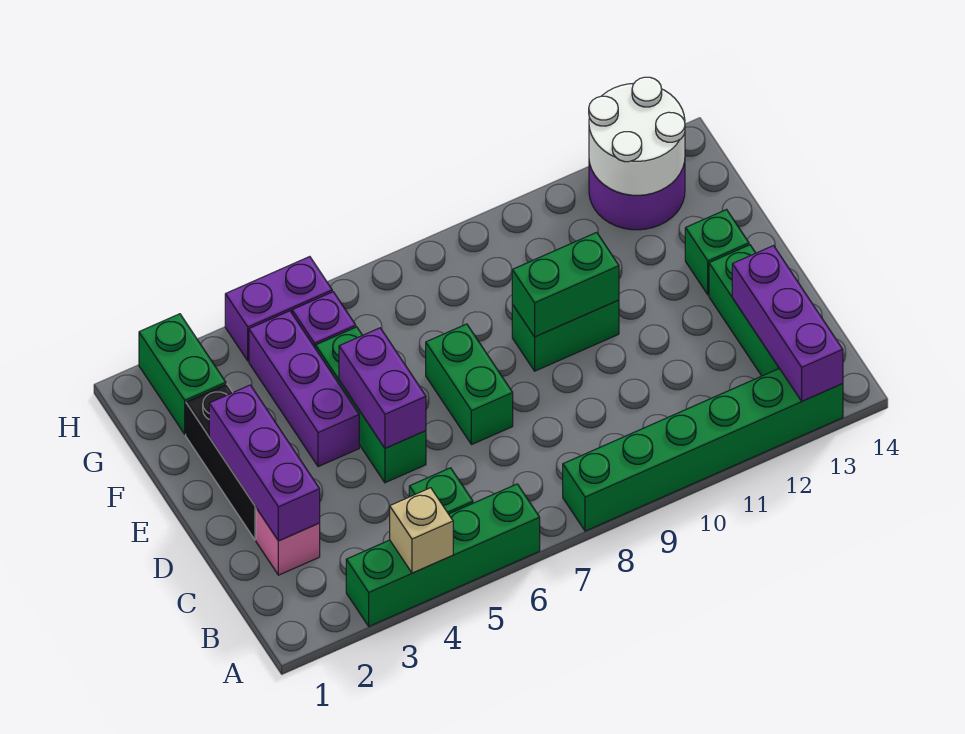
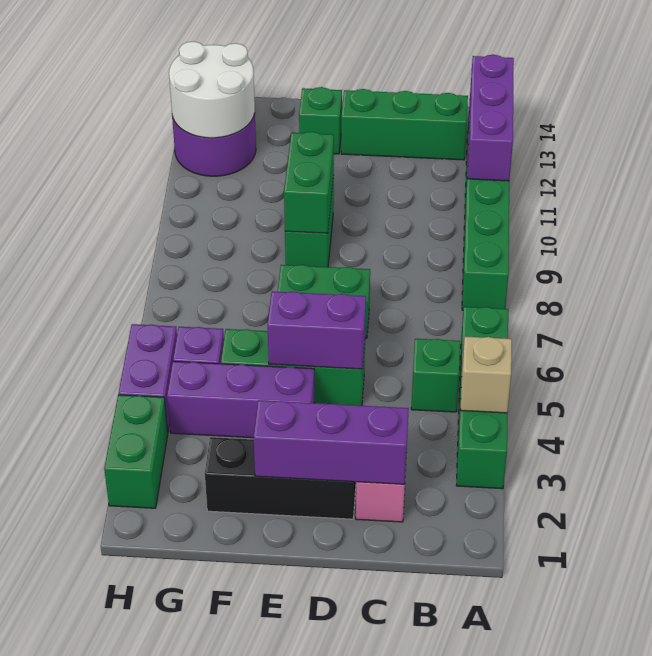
purple brick A13:C13 level 2 -> purple brick A11:A13 level 2
green brick G2:H2 level 1 -> green brick H2:H3 level 1

